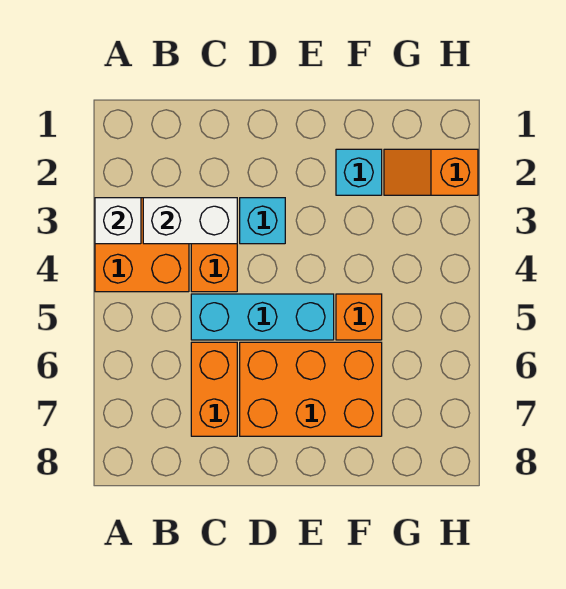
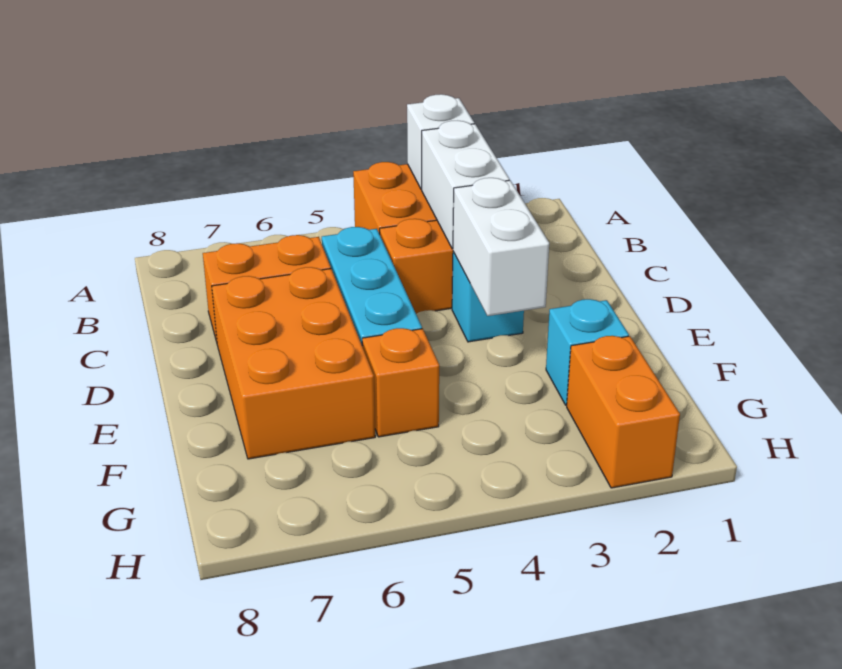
none -> white brick D3:E3 level 2
orange slope G2:H2 level 1 top H -> orange brick G2:H2 level 1

